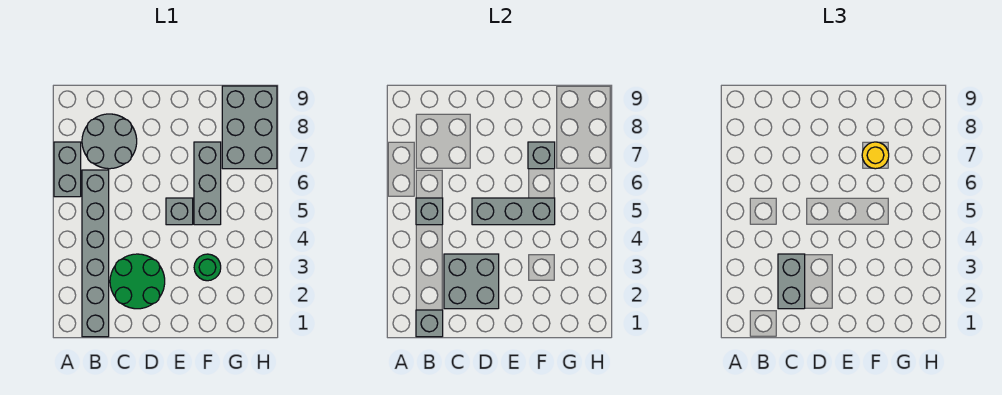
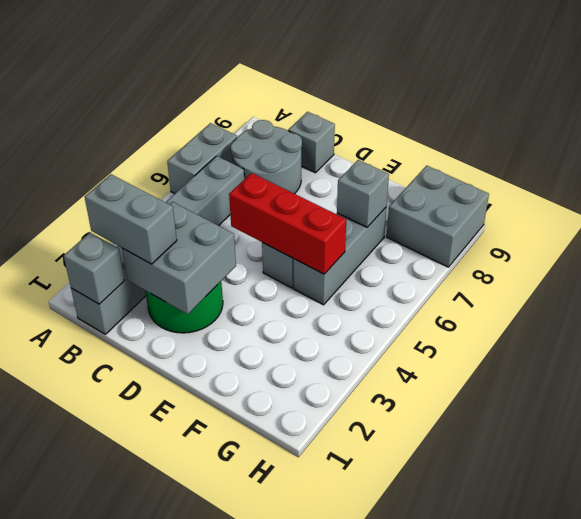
grey brick B5 level 2 -> grey brick C9 level 1
grey brick C2:C3 level 3 -> grey brick B2:C2 level 3
grey brick D5:F5 level 2 -> red brick D5:F5 level 2
green round brick F3 level 1 -> none
yellow round brick F7 level 3 -> none
grey brick G7:H9 level 1 -> grey brick G8:H9 level 1

